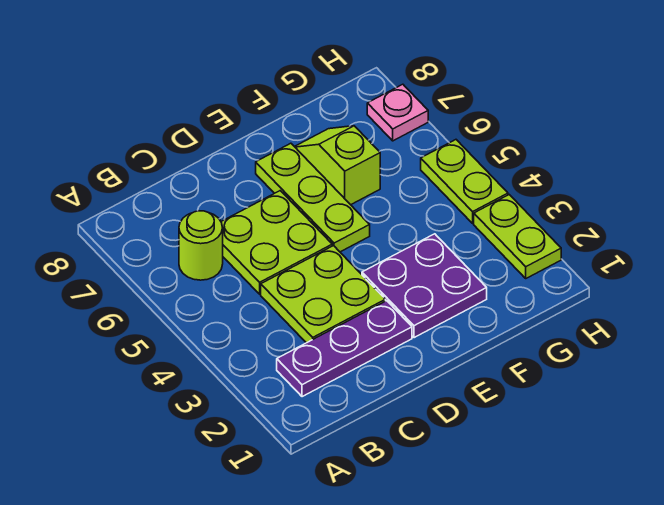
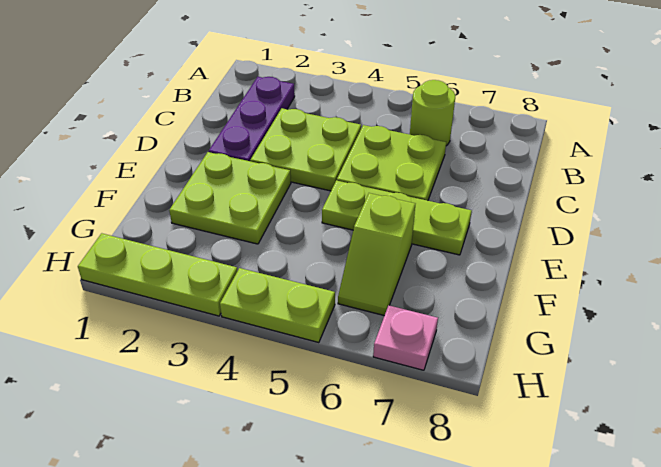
purple plate E2:F3 level 1 -> lime plate E2:F3 level 1
lime slope F6:F7 level 1 top 6 -> lime slope F6:G6 level 1 top F
lime plate H2:H3 level 1 -> lime plate H1:H3 level 1

